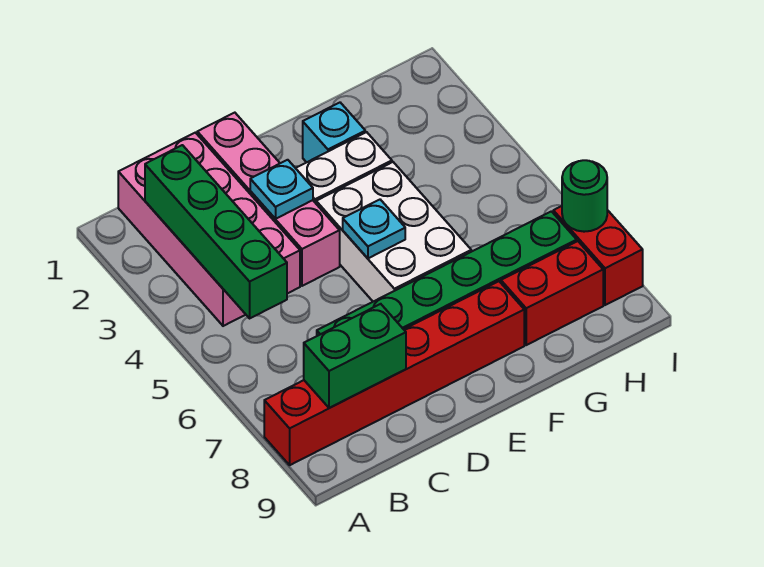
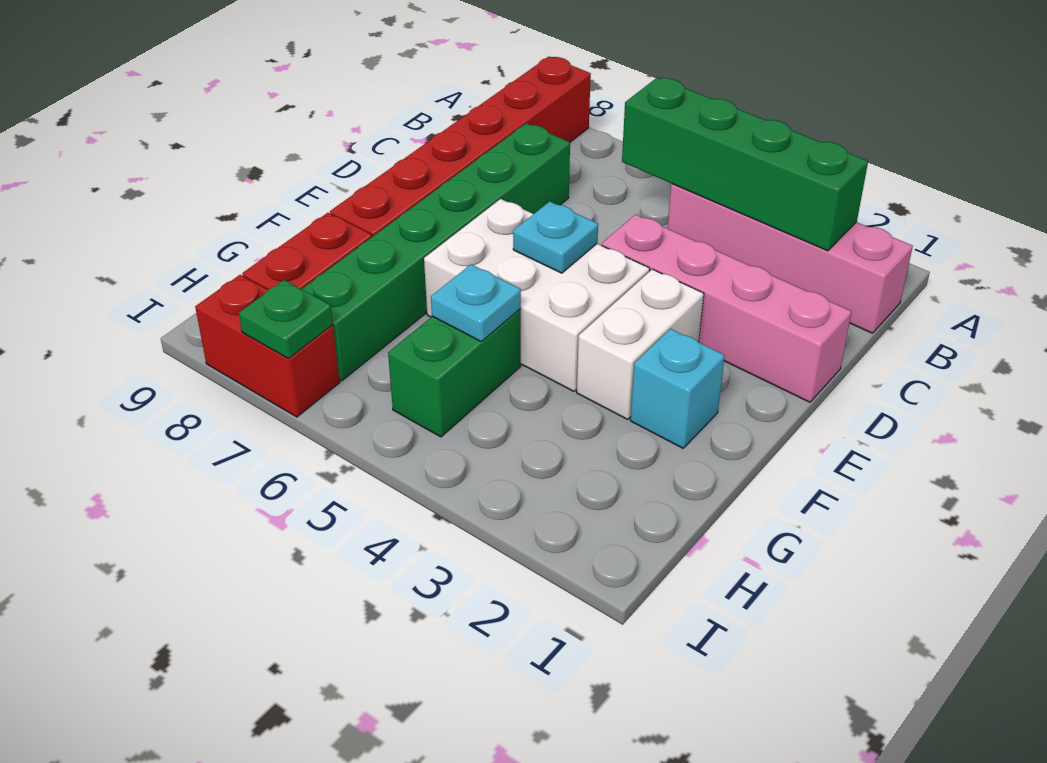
pink brick B1:C4 level 1 -> pink brick B1:B4 level 1
green brick B8:C8 level 2 -> green brick G5:H5 level 1
cyan plate D3 level 2 -> cyan plate G5 level 2
green round brick I7 level 2 -> green plate I7 level 2

